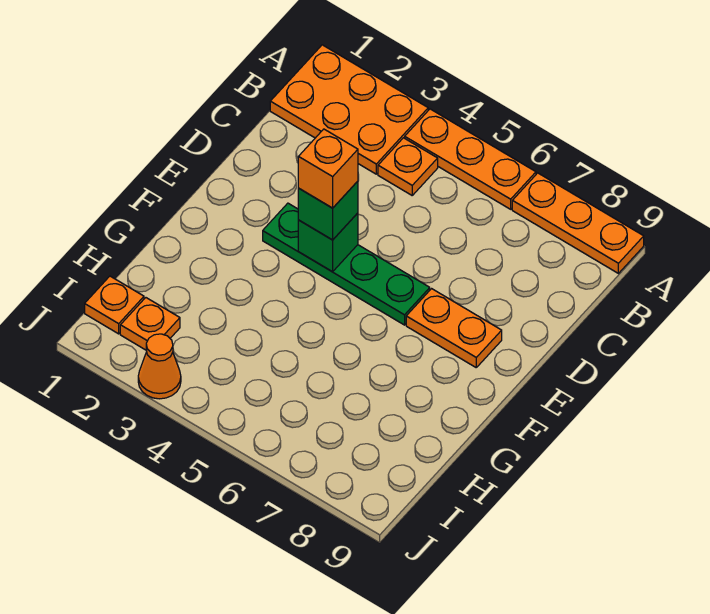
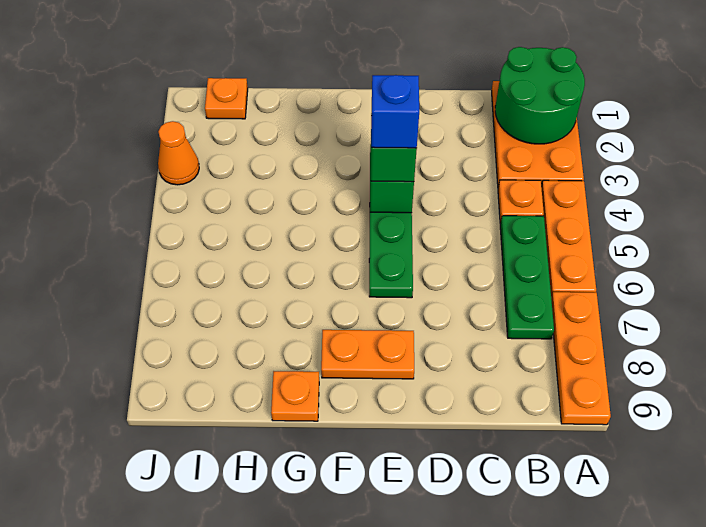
none -> green round brick A1:B2 level 2
none -> green plate B5:B7 level 1
orange brick E4 level 4 -> blue brick E4 level 4
orange plate E7:E8 level 1 -> orange plate E8:F8 level 1
orange plate I2 level 1 -> orange plate G9 level 1

